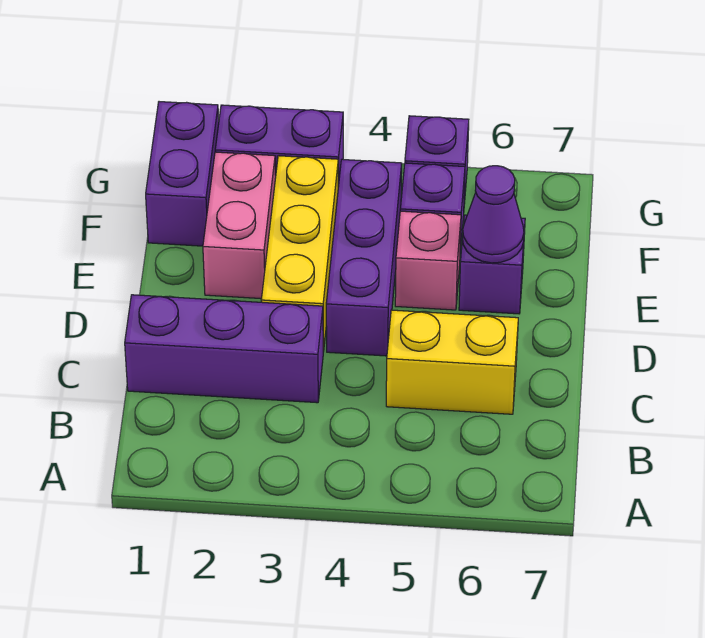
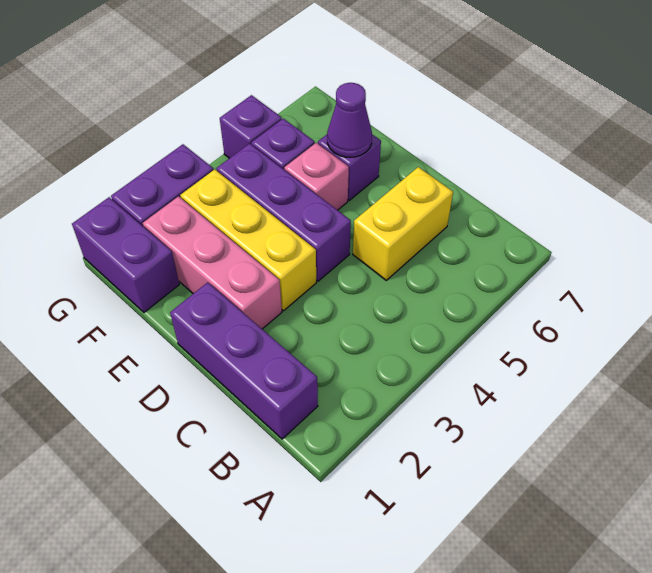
purple brick C1:C3 level 1 -> purple brick B1:D1 level 1
pink brick E2:F2 level 1 -> pink brick D2:F2 level 1

